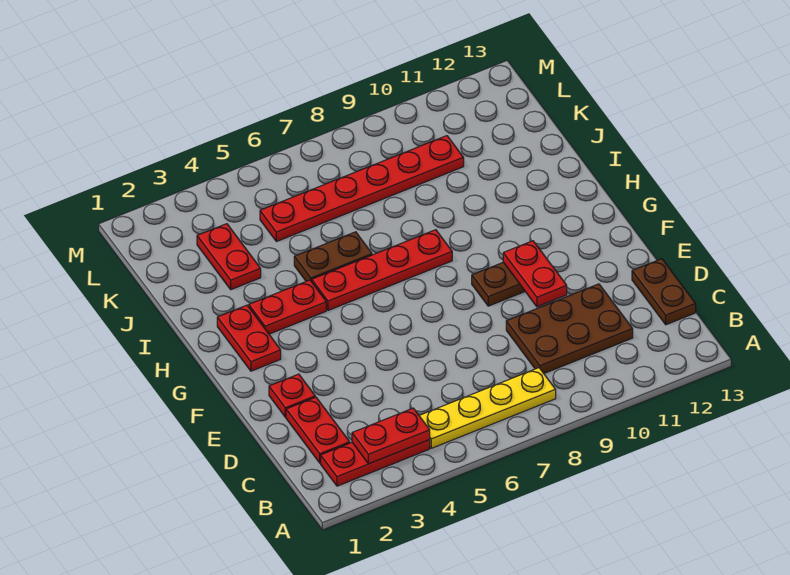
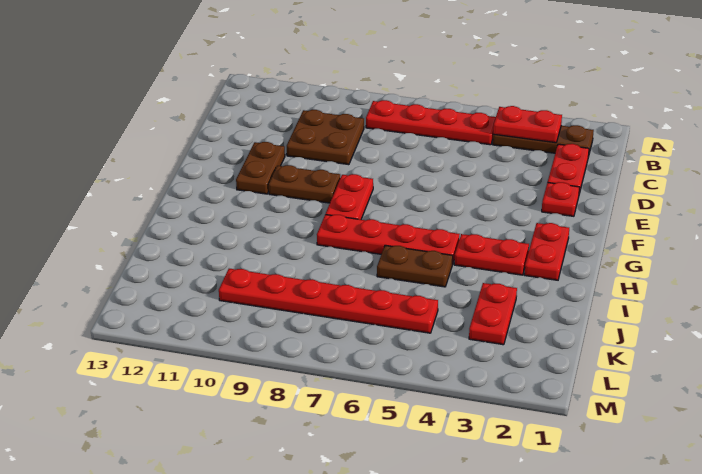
red plate B2:B4 level 1 -> brown plate B2:B4 level 1
yellow plate B5:B8 level 1 -> red plate B5:B8 level 1
brown plate C9:D11 level 1 -> brown plate C9:D10 level 1
brown plate C13:D13 level 1 -> brown plate E11:F11 level 1
red plate E10:F10 level 2 -> red plate F8:G8 level 1

